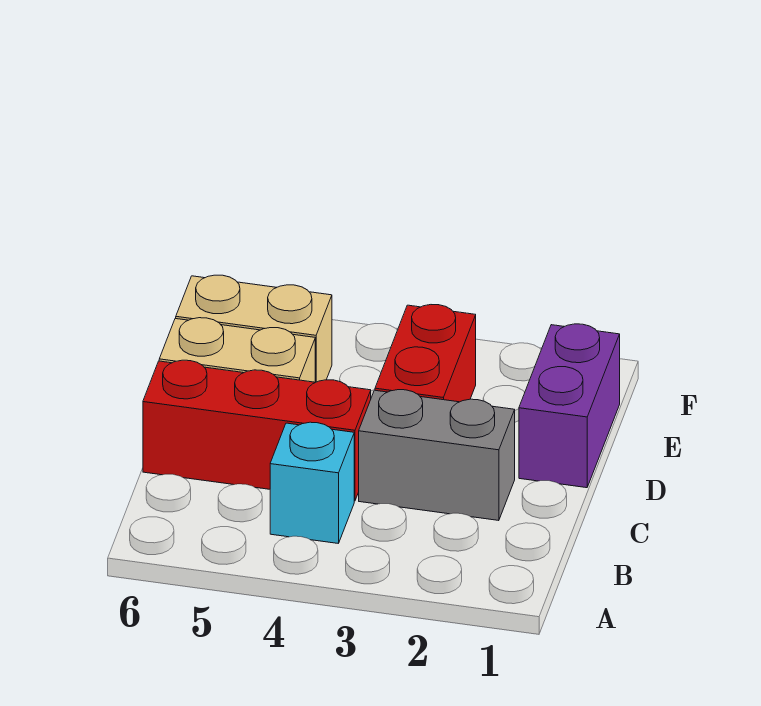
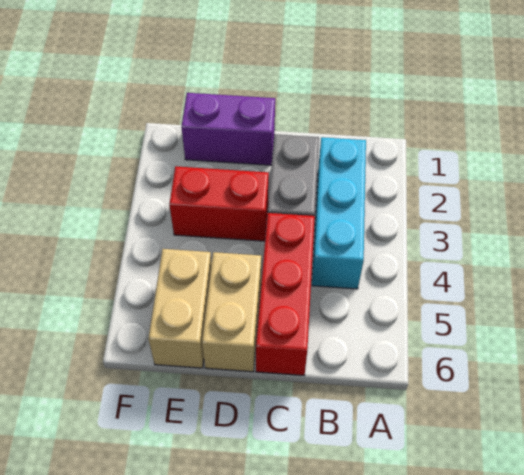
cyan brick B4 level 1 -> cyan brick B2:B4 level 1

